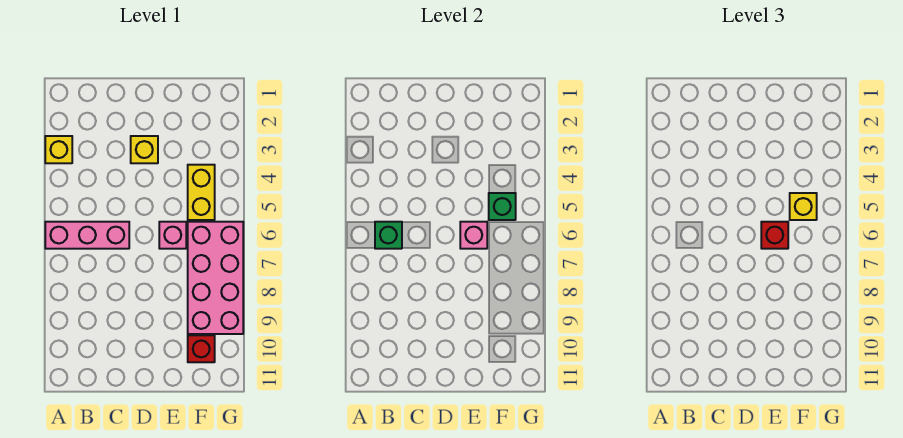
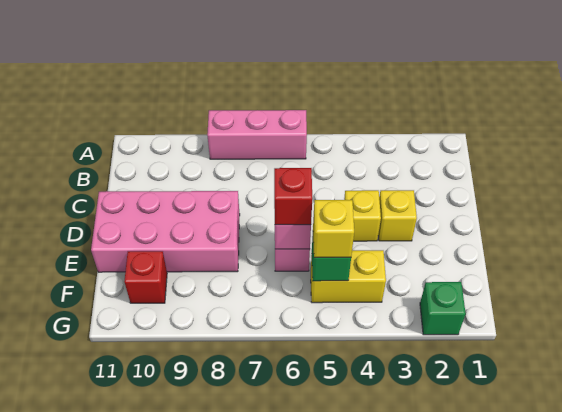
yellow brick A3 level 1 -> yellow brick D4 level 1
pink brick A6:C6 level 1 -> pink brick A6:A8 level 1
green brick B6 level 2 -> green brick G2 level 1
pink brick F6:G9 level 1 -> pink brick D8:E11 level 1

